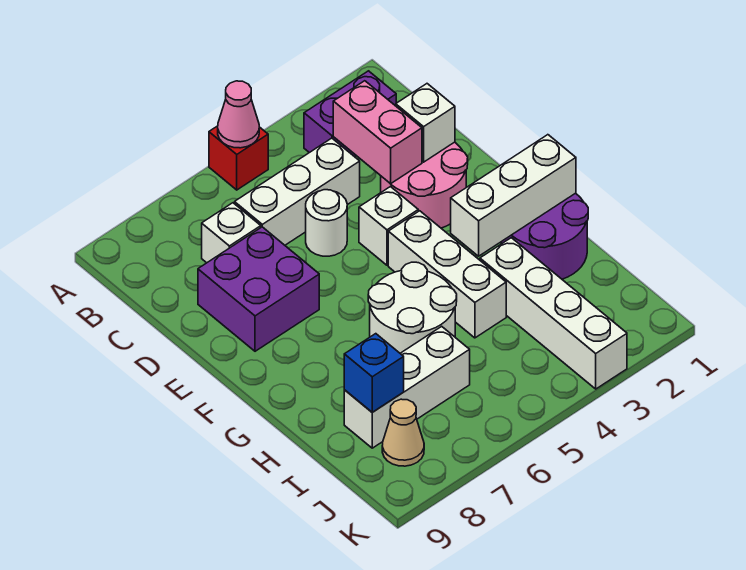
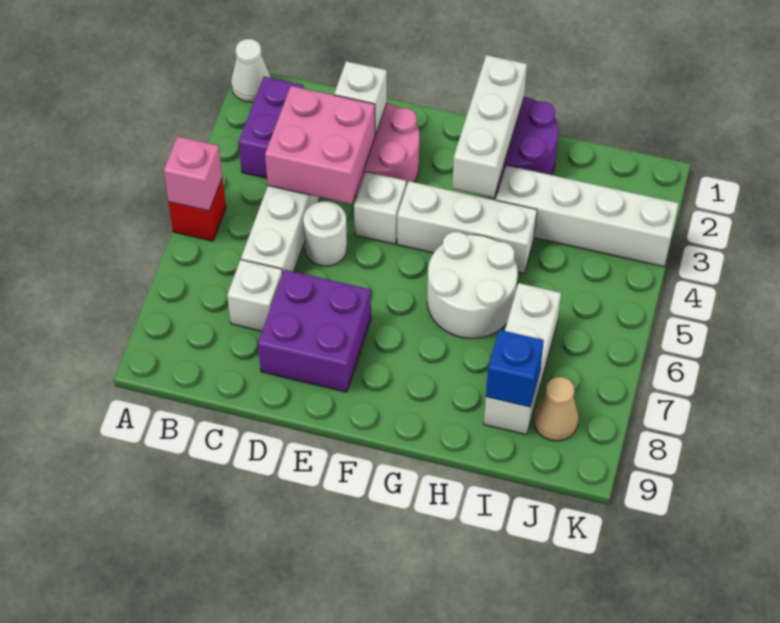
none -> white cone A1 level 1
pink cone A5 level 2 -> pink brick A5 level 2
pink brick C3:D3 level 2 -> pink brick C3:D4 level 2

